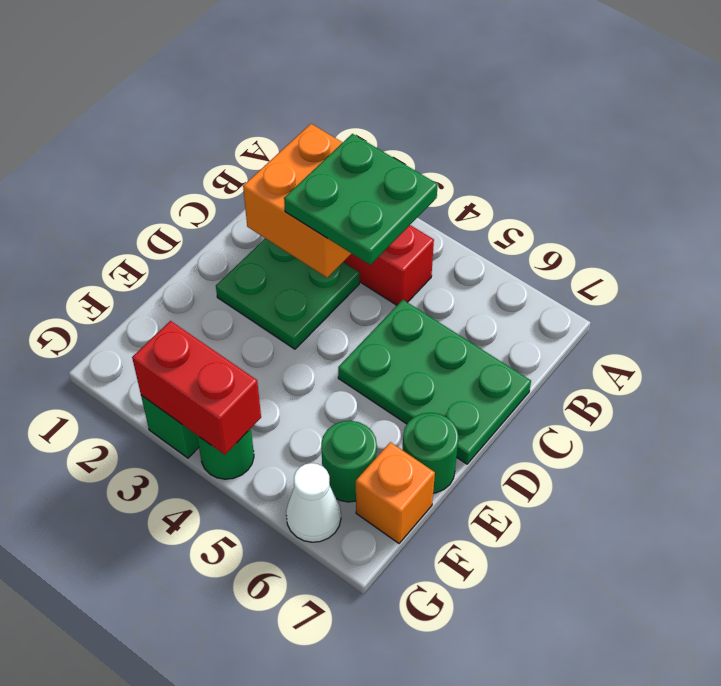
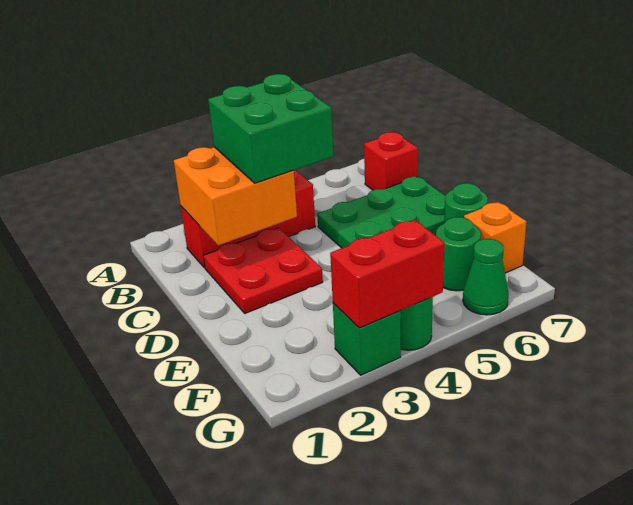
green plate B3:C4 level 3 -> green brick B3:C4 level 3
none -> red brick B7 level 1
green plate C2:D3 level 1 -> red plate C2:D3 level 1
white cone G6 level 1 -> green cone G6 level 1

